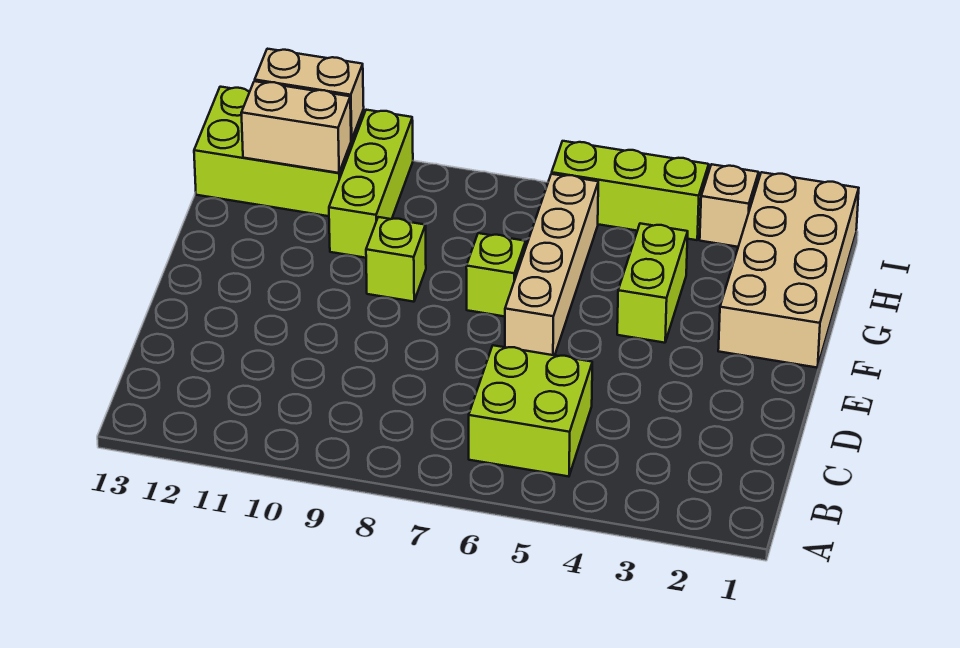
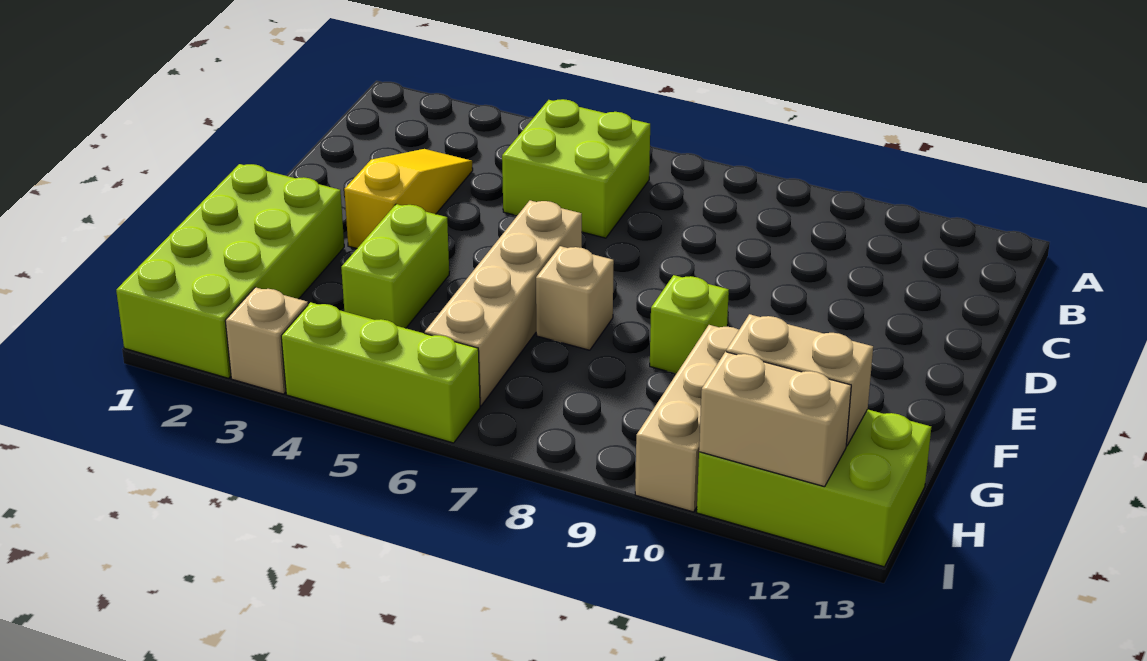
none -> yellow slope C3:E3 level 1 top E
tan brick F1:I2 level 1 -> lime brick F1:I2 level 1
lime brick F7 level 1 -> tan brick F7 level 1
lime brick G10:I10 level 1 -> tan brick G10:I10 level 1

